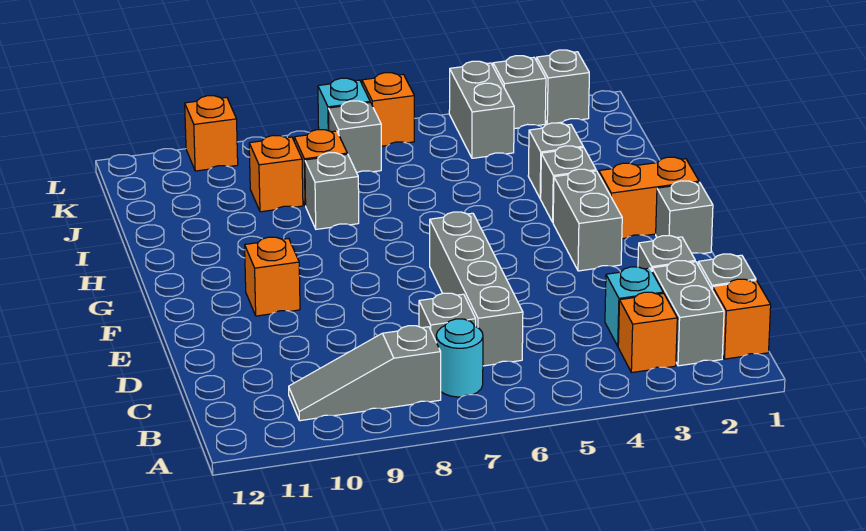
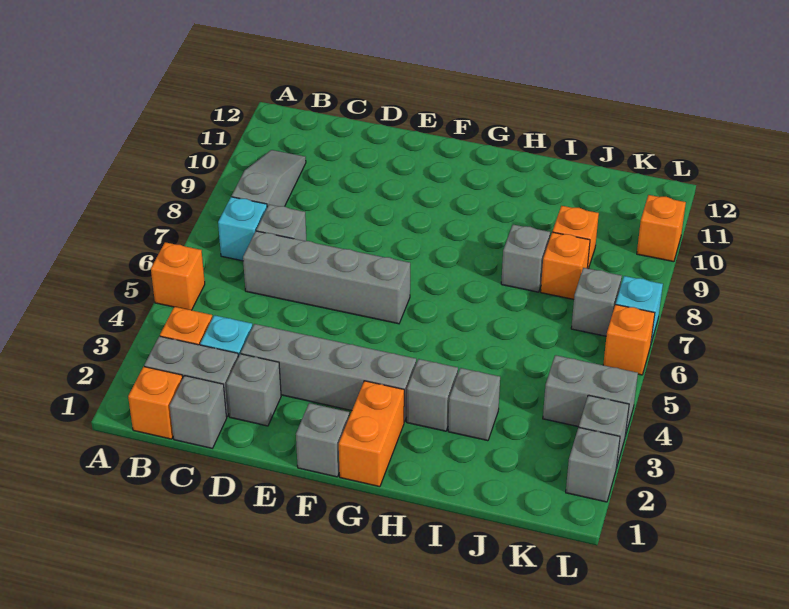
cyan round brick B7 level 1 -> cyan brick B7 level 1
grey brick F3:G3 level 1 -> grey brick D3:G3 level 1
orange brick F10 level 1 -> orange brick A5 level 1

